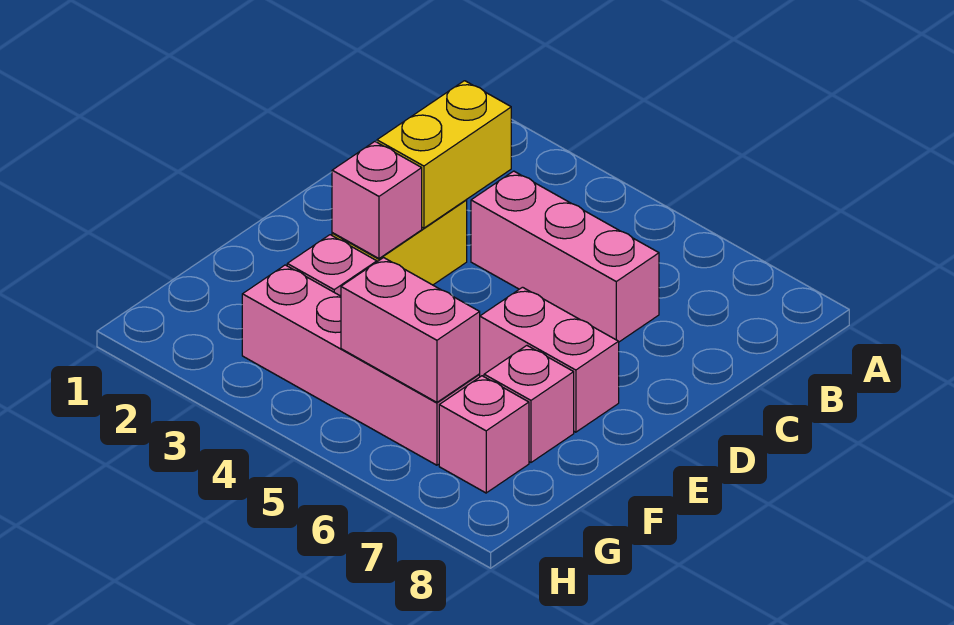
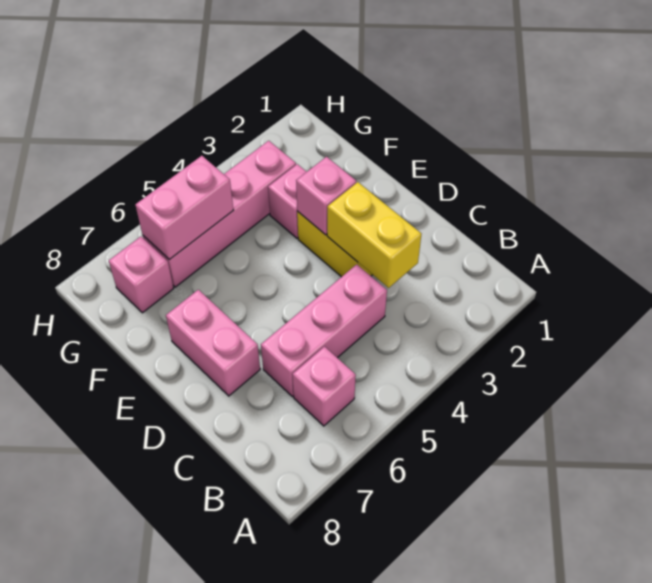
pink brick E6:E7 level 1 -> pink brick D7:E7 level 1
pink brick F7 level 1 -> pink brick B6 level 1

